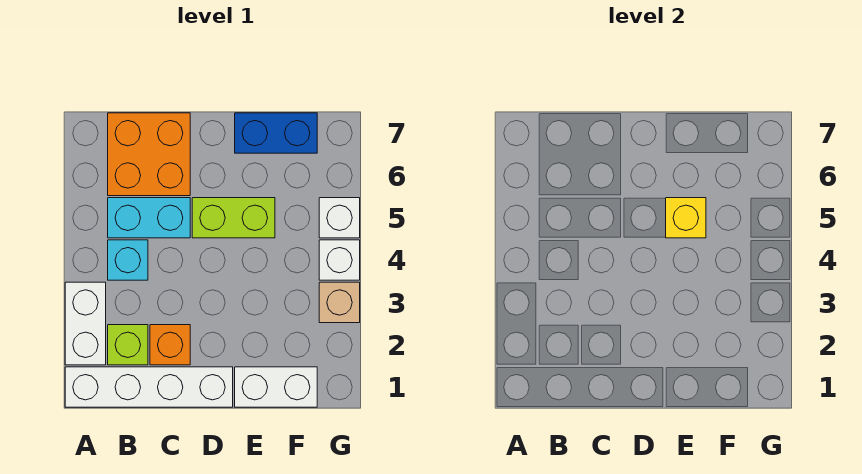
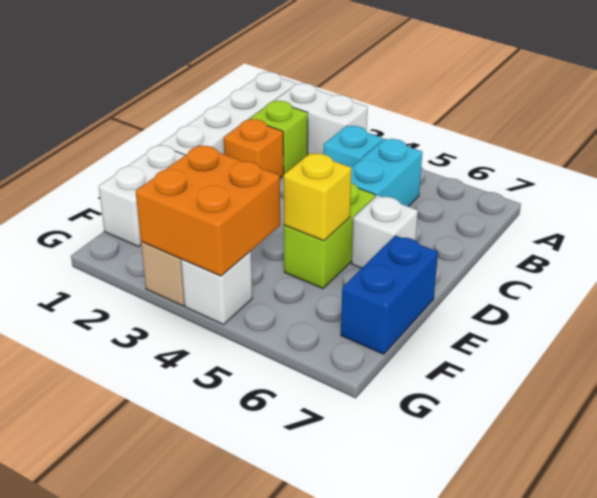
orange brick B6:C7 level 1 -> orange brick F3:G4 level 2
white brick G5 level 1 -> white brick D6 level 1

